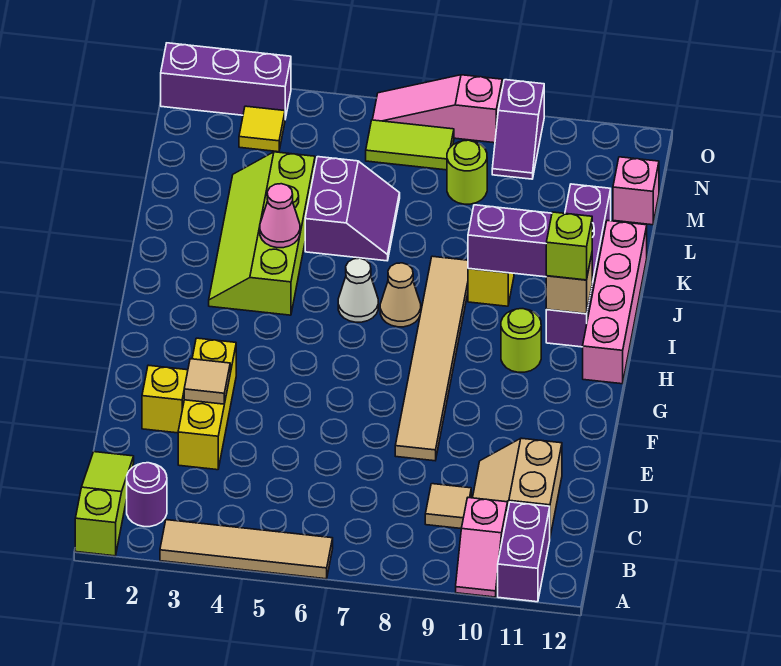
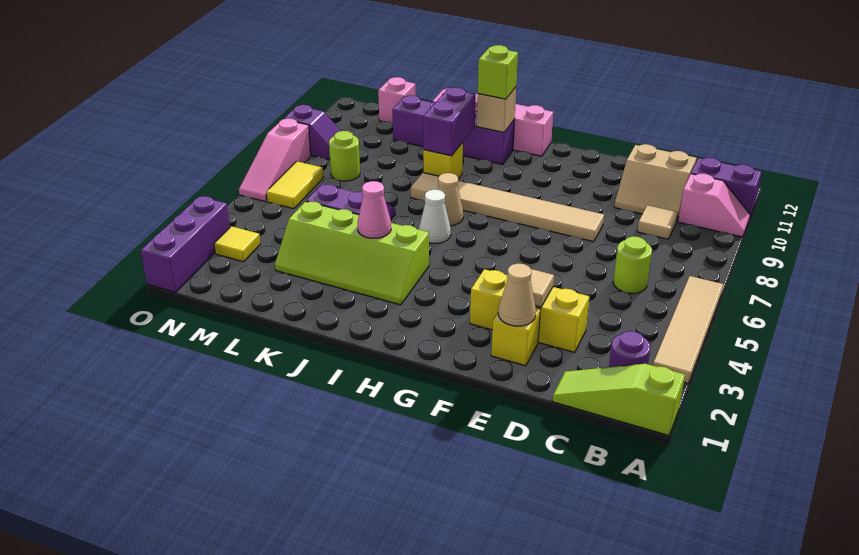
none -> tan cone E2 level 2
lime round brick H10 level 1 -> lime round brick C6 level 1
lime tile N6:N7 level 1 -> yellow tile N6:N7 level 1

